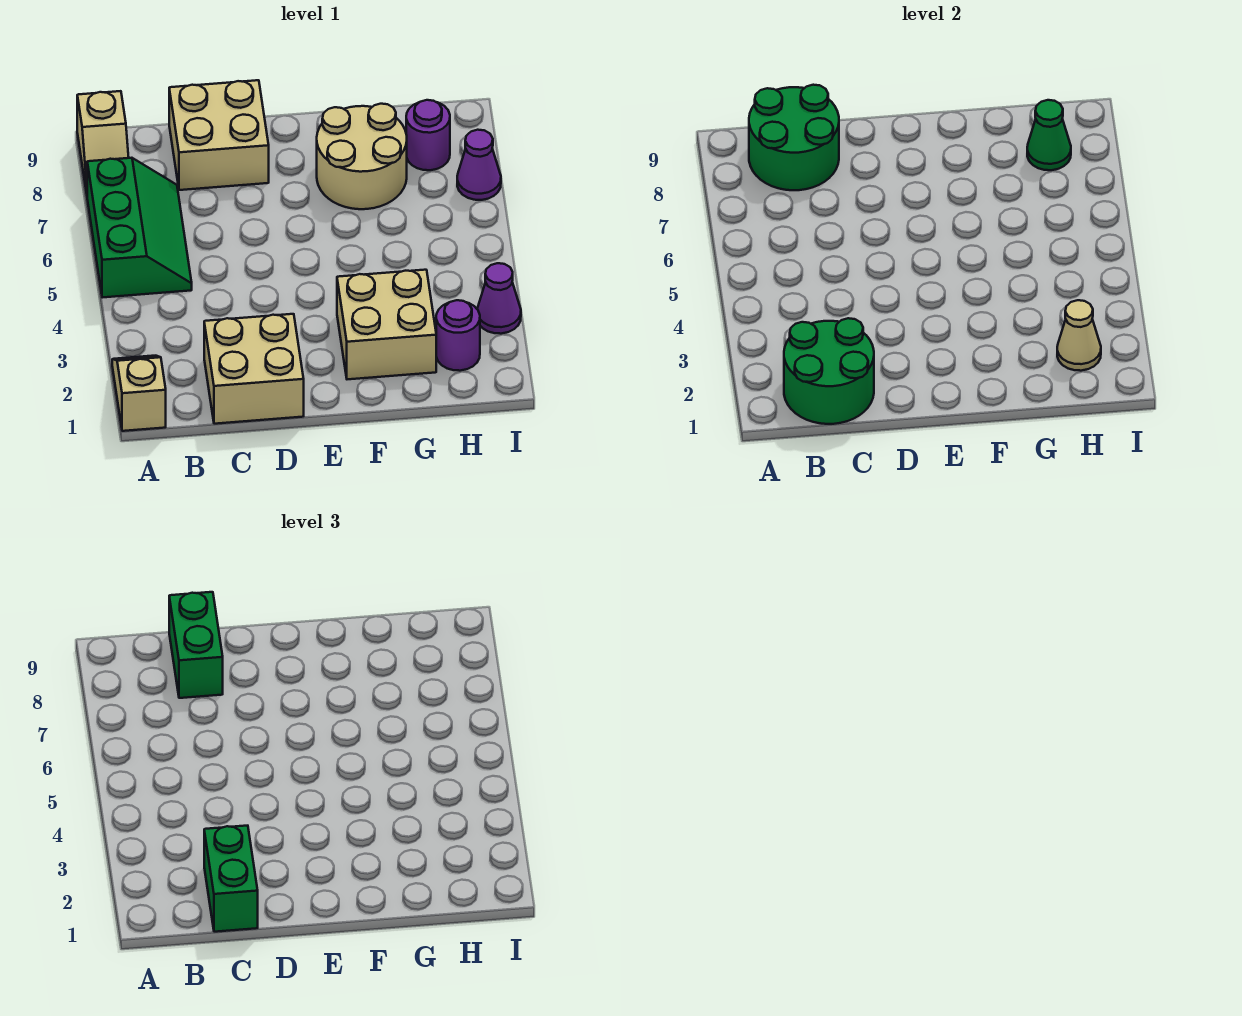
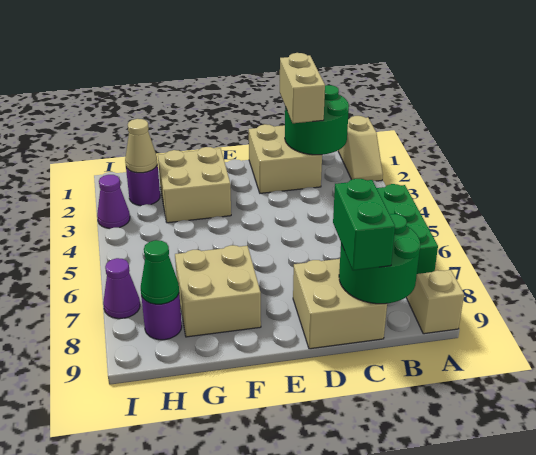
green brick C1:C2 level 3 -> tan brick C1:C2 level 3
tan round brick F7:G8 level 1 -> tan brick F7:G8 level 1

